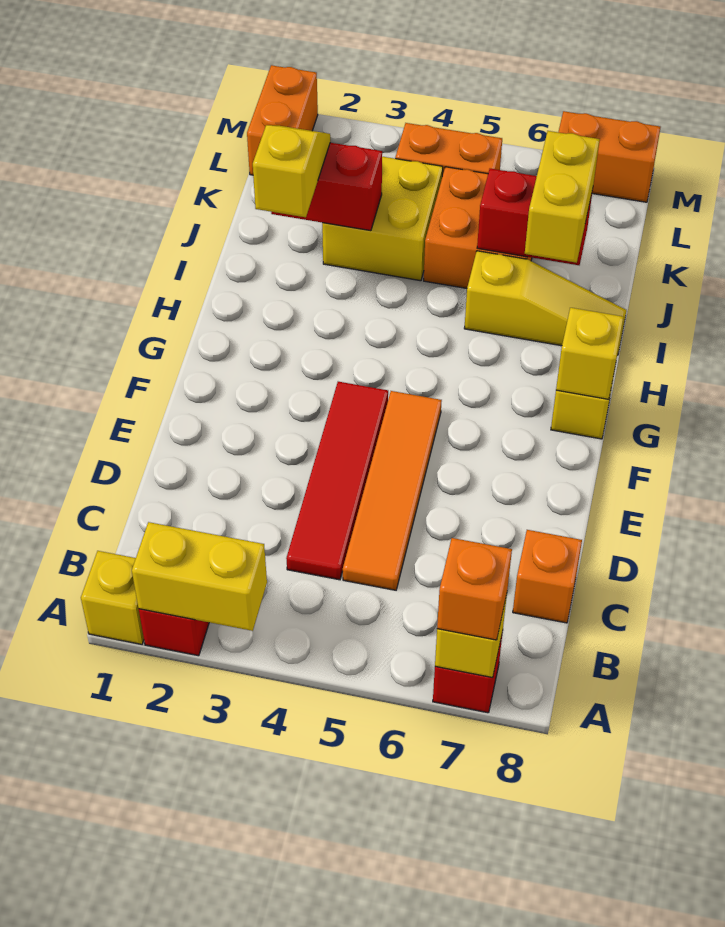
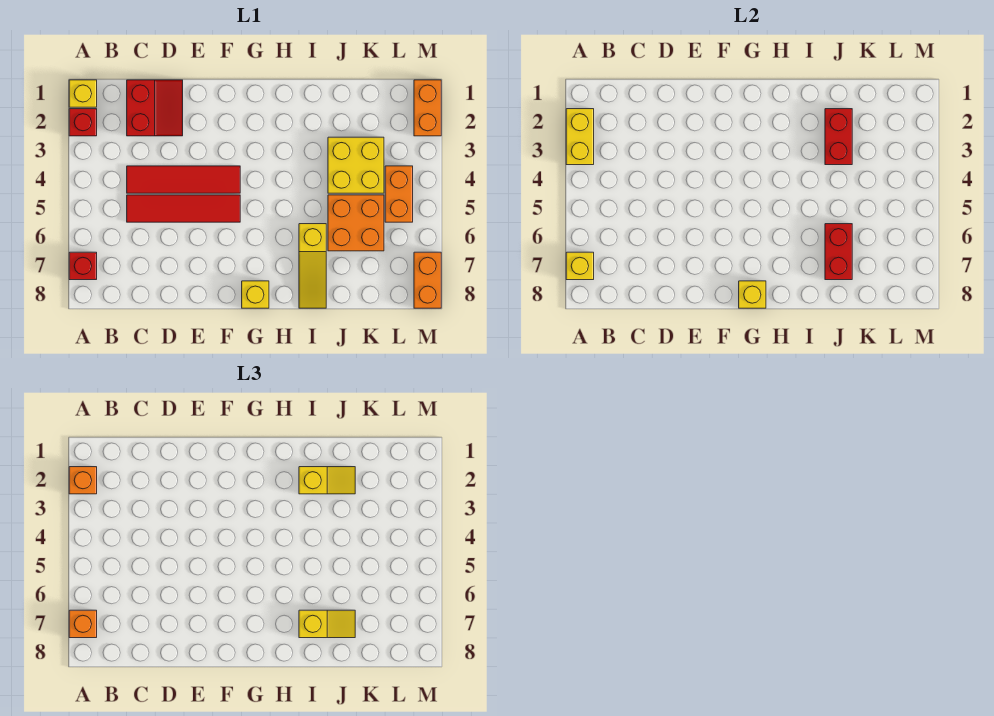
none -> red slope C1:D2 level 1 top C
orange tile C5:F5 level 1 -> red tile C5:F5 level 1
orange brick C8 level 1 -> orange brick A2 level 3
yellow brick I7:J7 level 3 -> yellow slope I7:J7 level 3 top I
orange brick L1:M1 level 1 -> orange brick M1:M2 level 1

